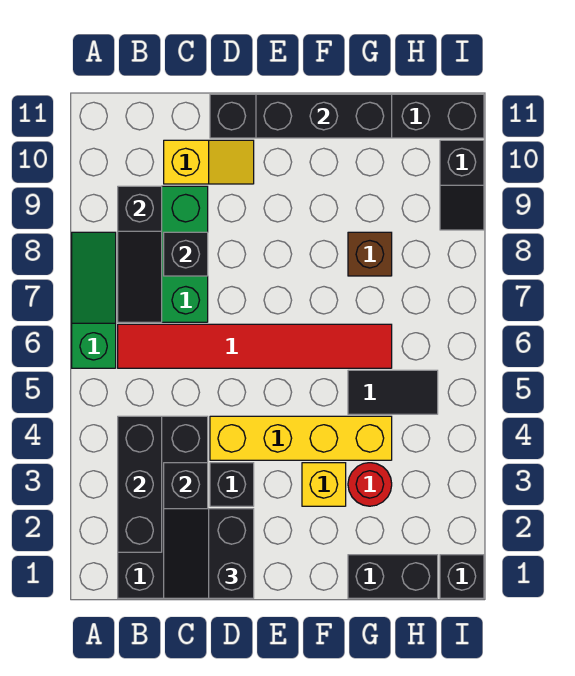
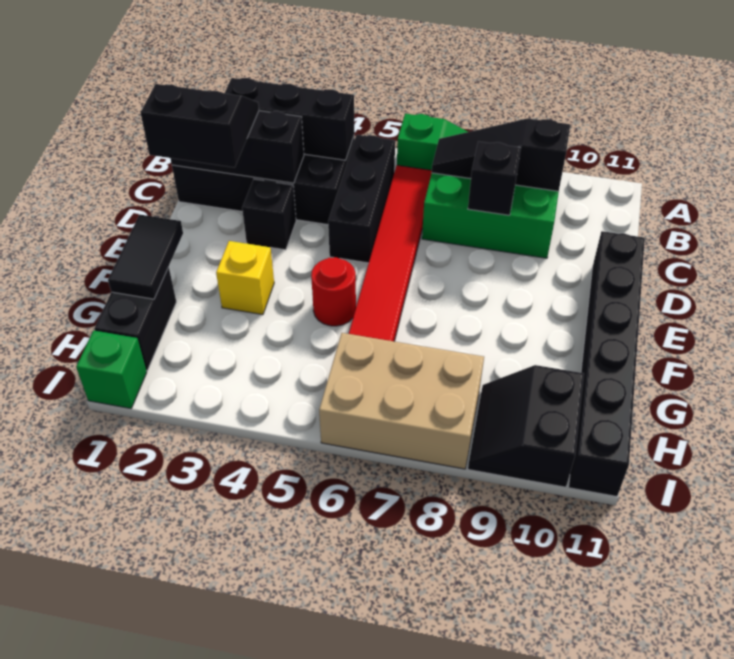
yellow slope C10:D10 level 1 top C -> none
yellow brick D4:G4 level 1 -> none
black brick E11:G11 level 2 -> black brick B5:D5 level 1
red round brick G3 level 1 -> red round brick F5 level 1
black tile G5:H5 level 1 -> black tile F1:G1 level 2
brown brick G8 level 1 -> none
none -> tan brick H6:I8 level 1
black brick I1 level 1 -> green brick I1 level 1
black slope I9:I10 level 1 top 10 -> black slope H9:I10 level 1 top 10

